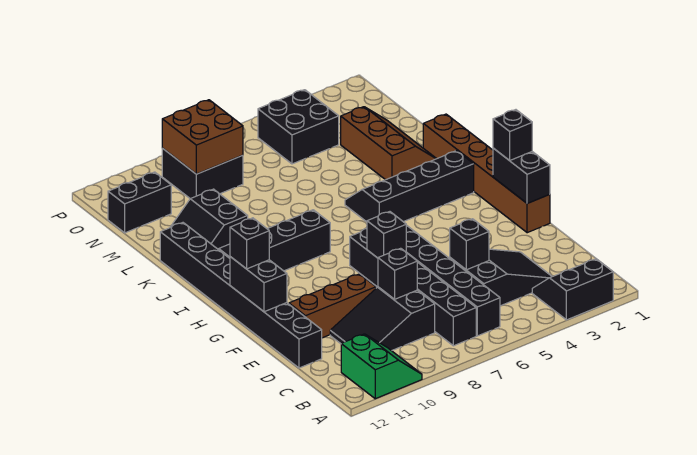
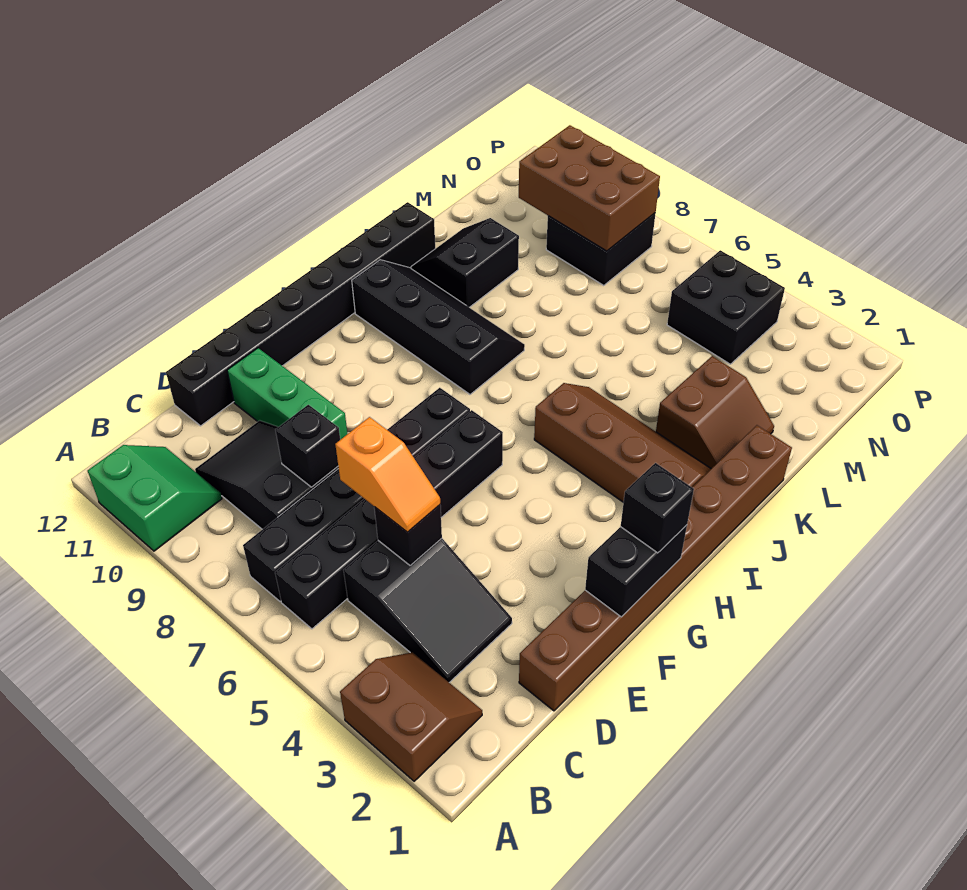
black slope A2:B3 level 1 top A -> brown slope A2:B3 level 1 top A
green slope A10:B11 level 1 top 11 -> green slope A10:B11 level 1 top A
none -> orange slope D5:D6 level 3 top 6
brown brick E9:E11 level 1 -> green brick E9:E11 level 1
brown brick F1:K1 level 1 -> brown brick D1:K1 level 1
black brick F7 level 2 -> none
black brick F12:G12 level 2 -> none
black brick G12 level 3 -> none
black slope I2:J5 level 1 top I -> brown slope I2:J5 level 1 top I
brown slope K2:M3 level 1 top 3 -> brown slope K2:L3 level 1 top 3
brown brick N8:O9 level 2 -> brown brick N8:O10 level 2
black brick N11:N12 level 1 -> none

